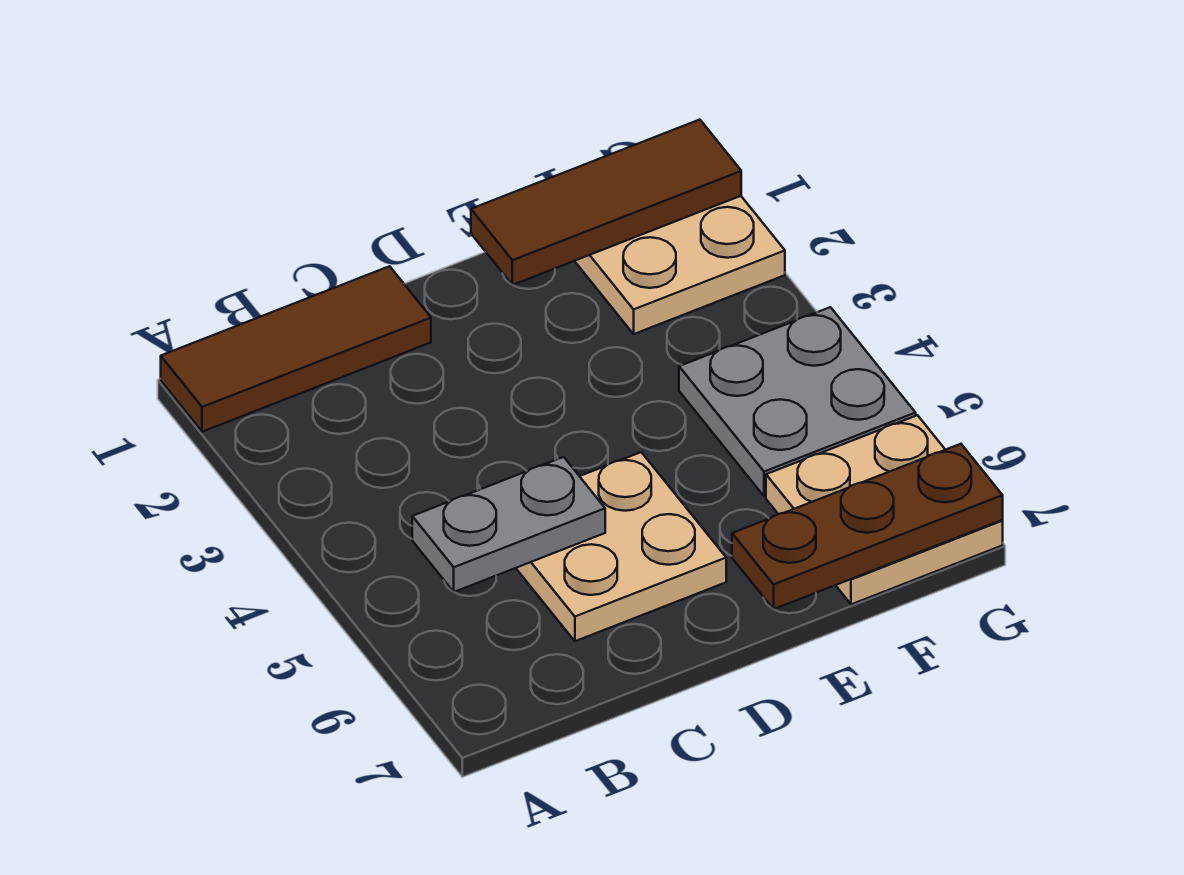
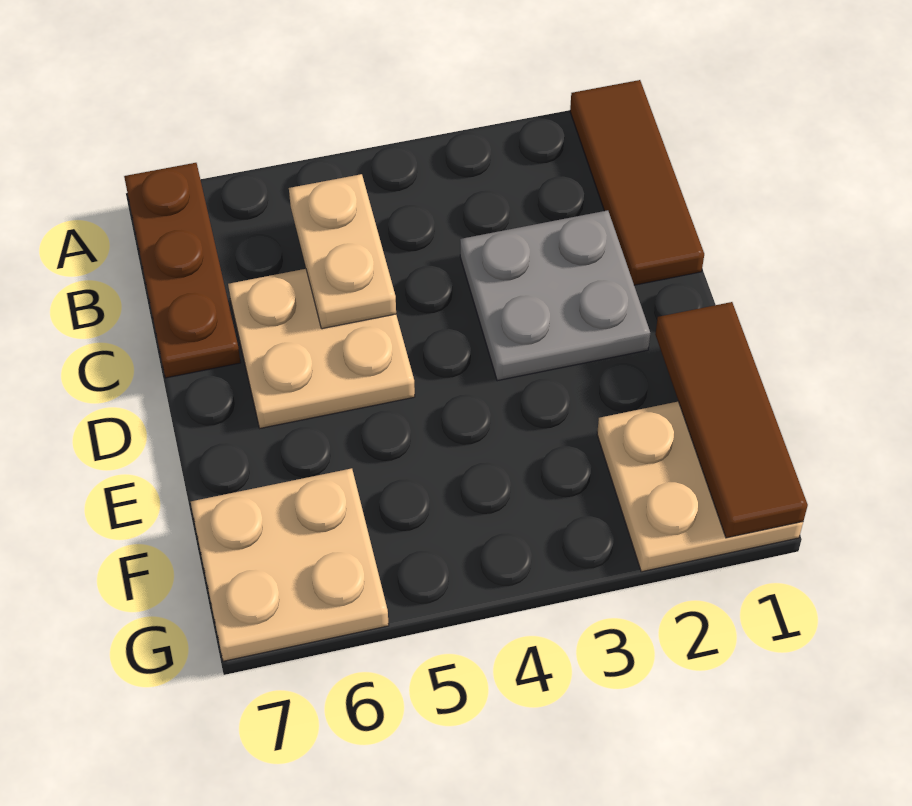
grey plate B5:C5 level 2 -> tan plate B5:C5 level 2
brown plate E7:G7 level 2 -> brown plate A7:C7 level 1
grey plate F4:G5 level 1 -> grey plate C2:D3 level 1

